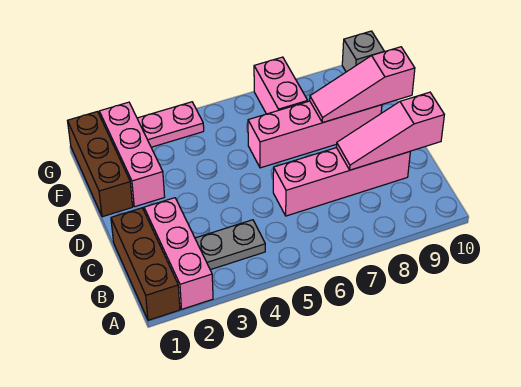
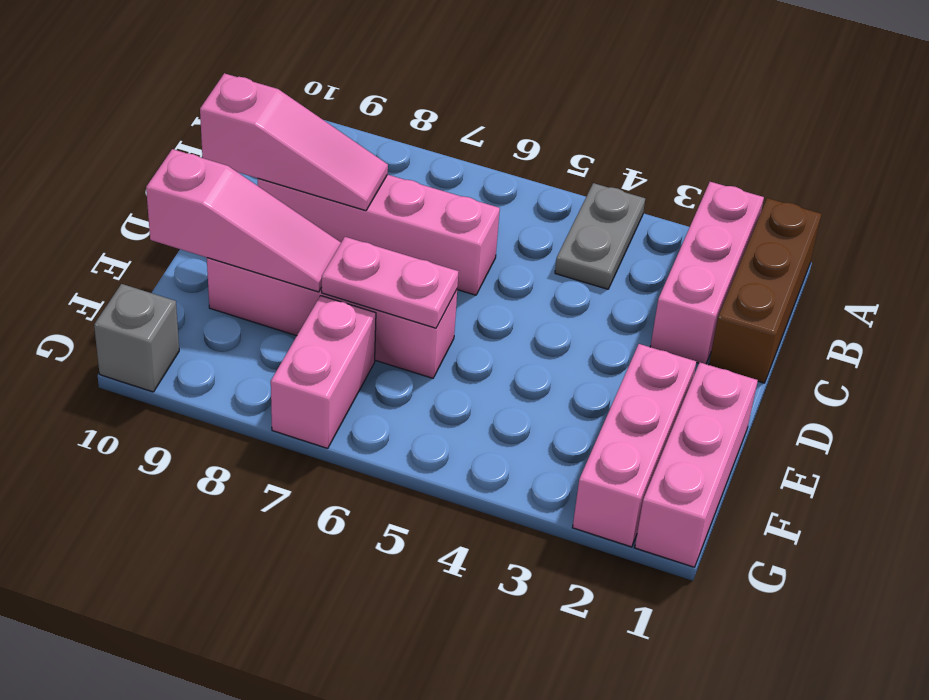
grey plate B3:B4 level 1 -> grey plate A4:B4 level 1
brown brick E1:G1 level 1 -> pink brick E1:G1 level 1
pink plate G3:G4 level 1 -> pink plate E6:E7 level 2

